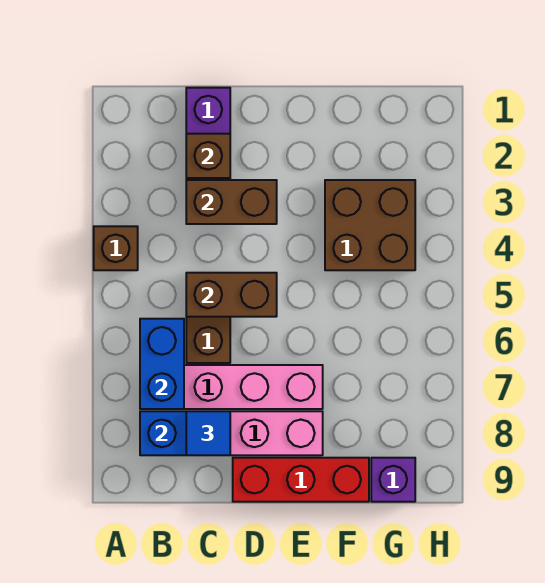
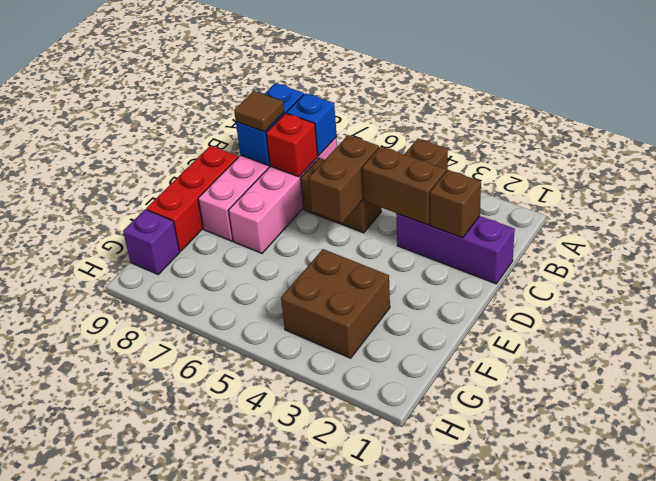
blue brick B6:B7 level 2 -> blue brick B7 level 2
brown brick C3:D3 level 2 -> brown brick C3:C4 level 2
none -> red brick C7 level 2
blue tile C8 level 3 -> brown tile C8 level 3

